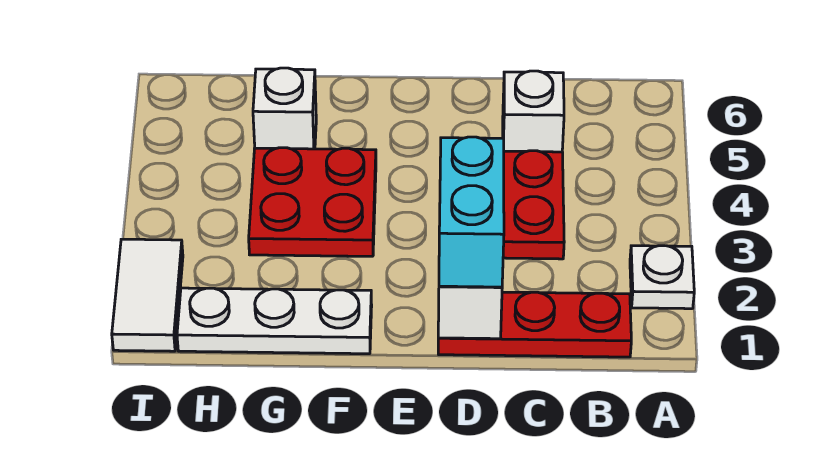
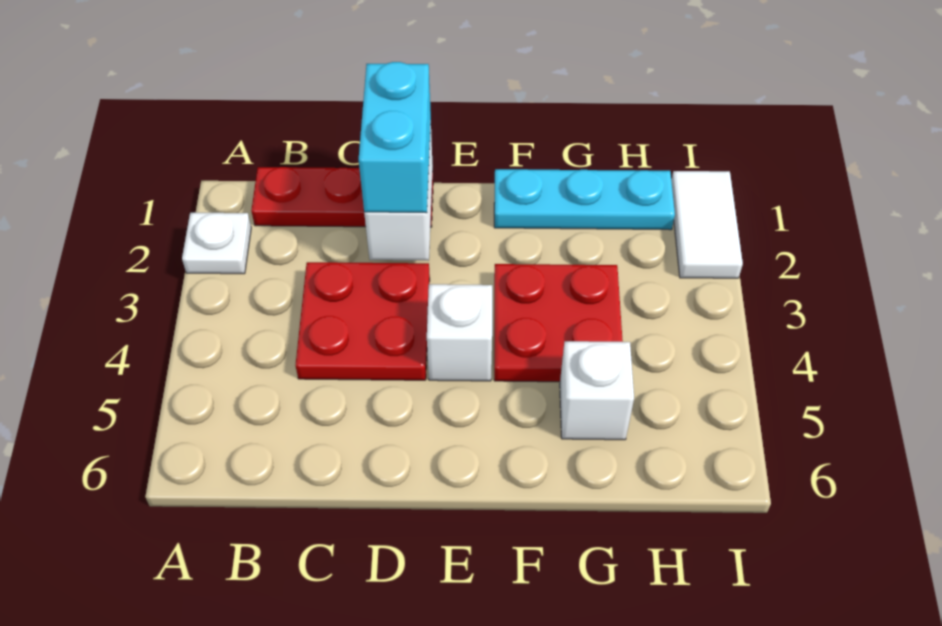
white brick C5 level 1 -> white brick E4 level 1
white plate F1:H1 level 1 -> cyan plate F1:H1 level 1

